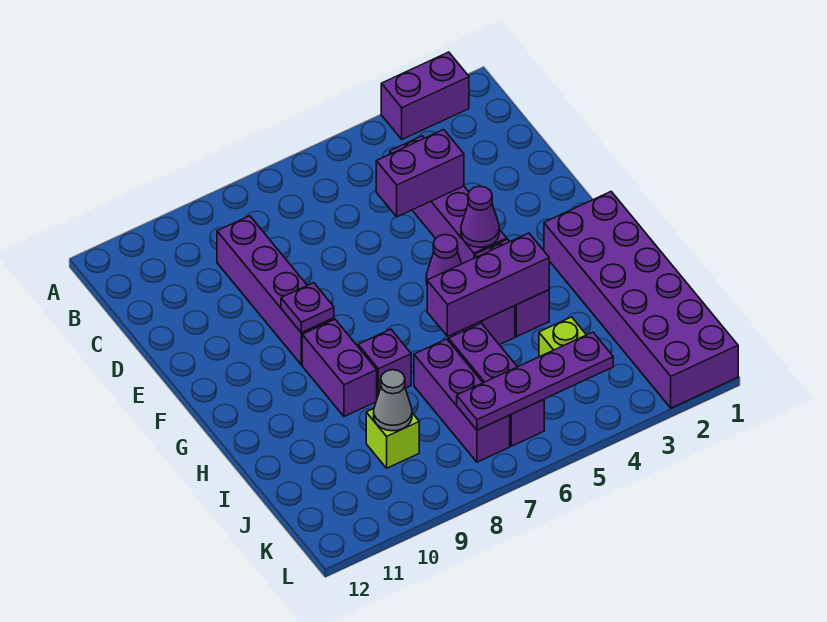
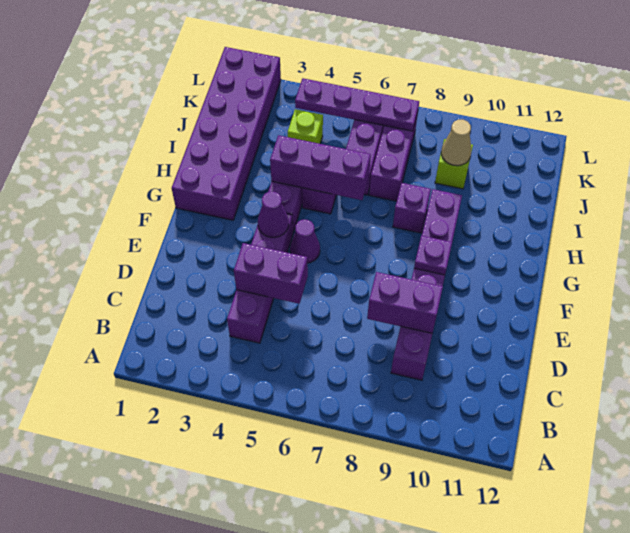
purple brick A2:A3 level 1 -> purple brick D8:D9 level 2
grey cone J9 level 2 -> tan cone J9 level 2

